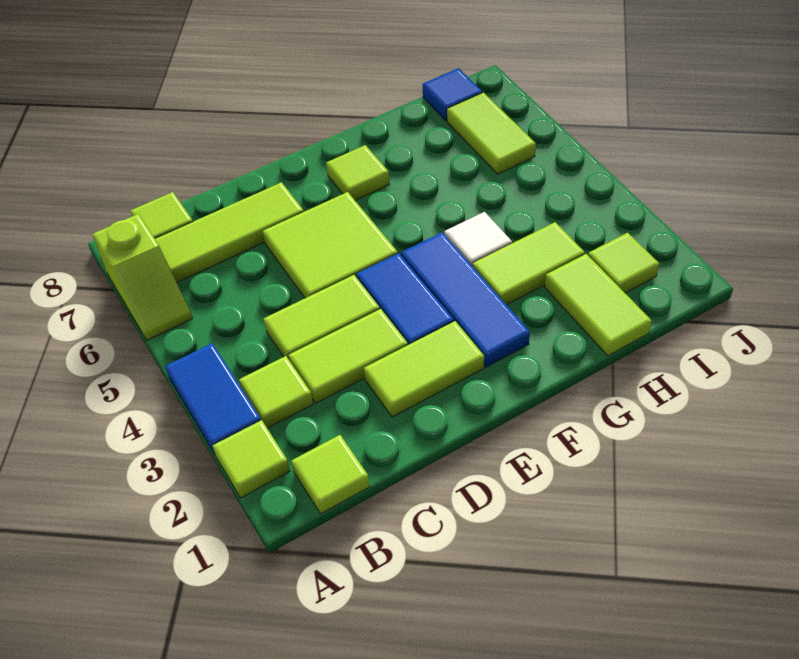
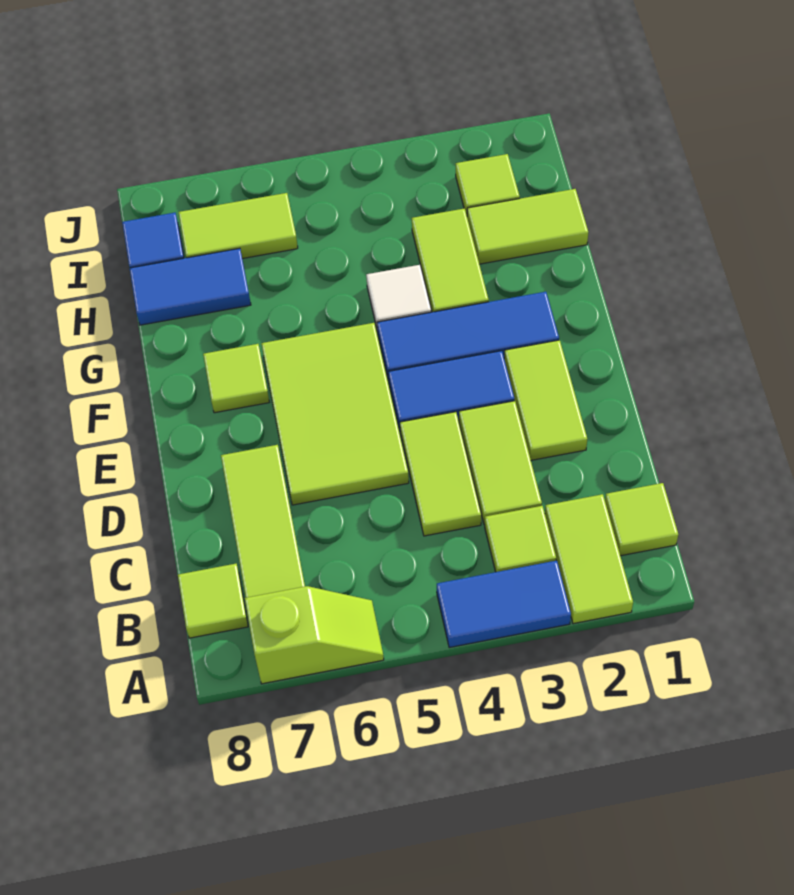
lime tile A2 level 1 -> lime tile A2:B2 level 1
lime tile D5:E6 level 1 -> lime tile D5:F6 level 1
none -> blue tile H7:H8 level 1

